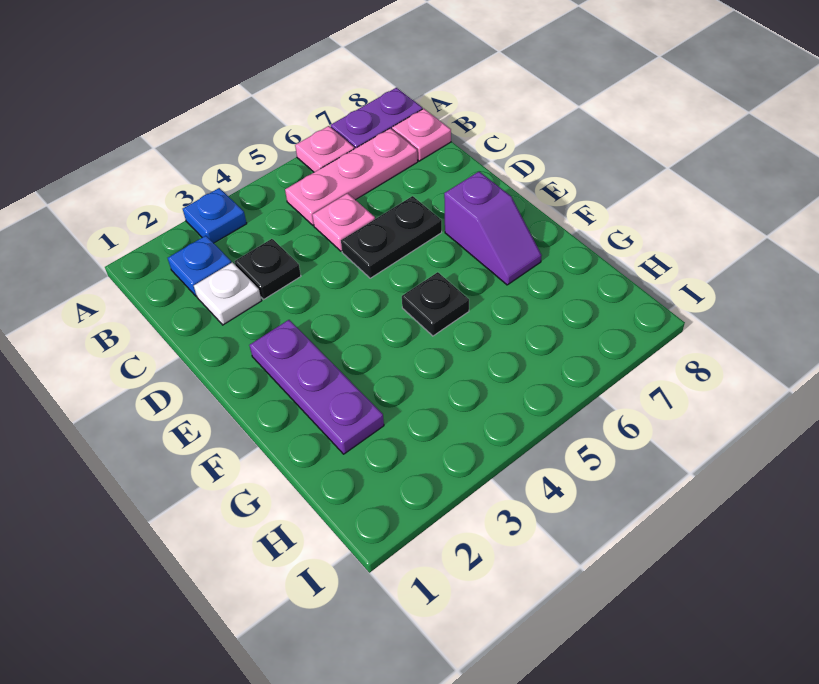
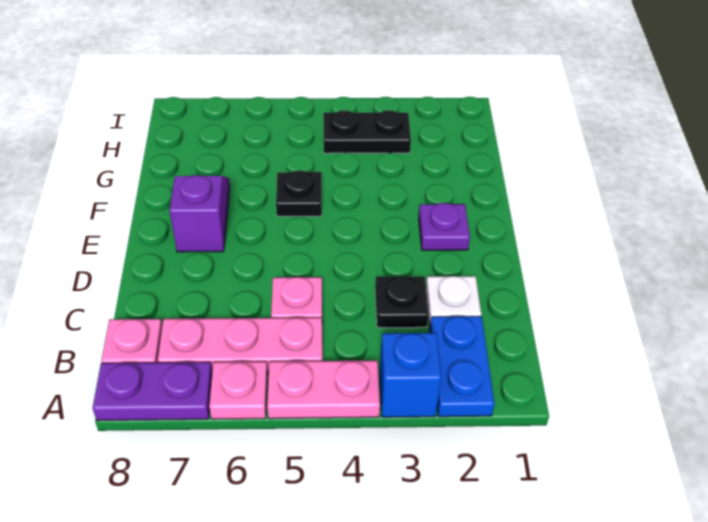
blue plate A3 level 1 -> blue brick A3 level 1
none -> pink plate A4:A5 level 1
blue plate B2 level 1 -> blue plate A2:B2 level 1
black plate D5:D6 level 1 -> black plate H3:H4 level 1
purple plate E2:G2 level 1 -> purple plate E2 level 1

